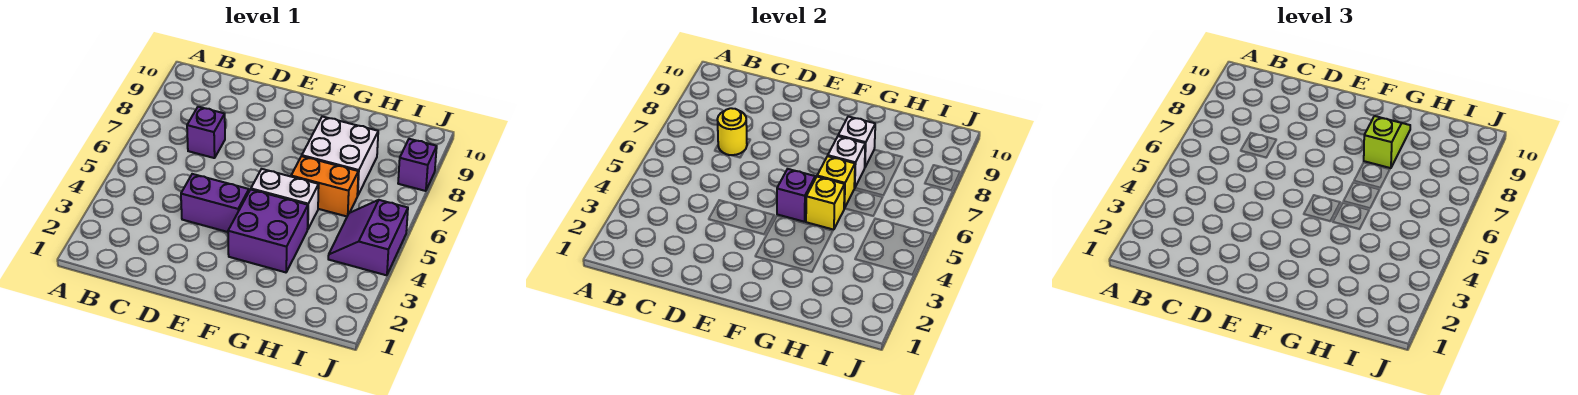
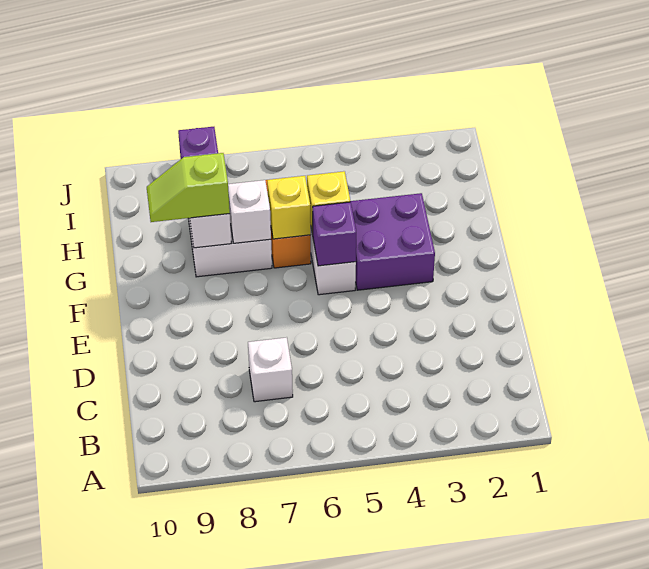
purple brick C7 level 1 -> white brick C7 level 1
yellow round brick C7 level 2 -> none
purple brick D4:E4 level 1 -> none
purple slope I4:J5 level 1 top J -> none

